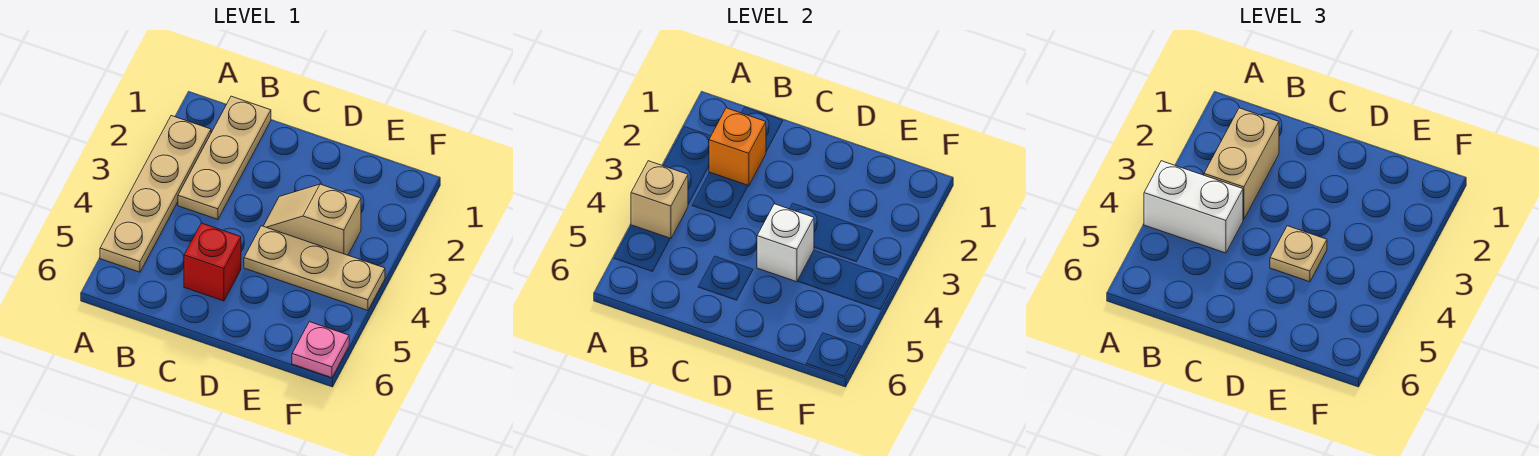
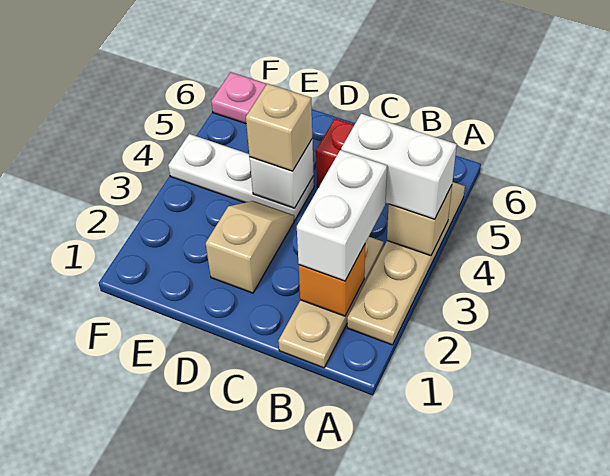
tan brick B2:B3 level 3 -> white brick B2:B3 level 3
tan slope D3:E3 level 1 top E -> tan slope D2:D3 level 1 top 2
tan plate D4:F4 level 1 -> white plate D4:F4 level 1
tan plate D4 level 3 -> tan brick D4 level 3

